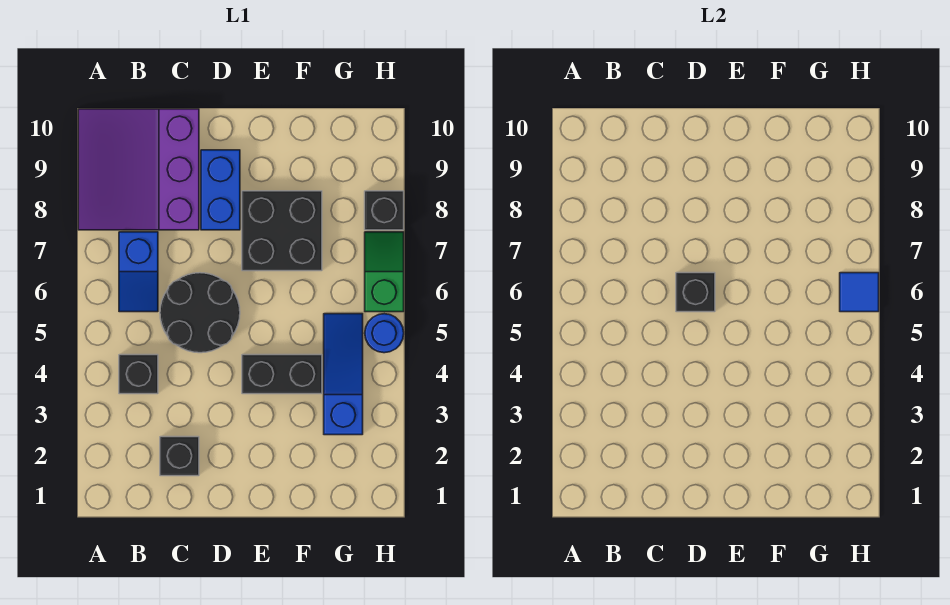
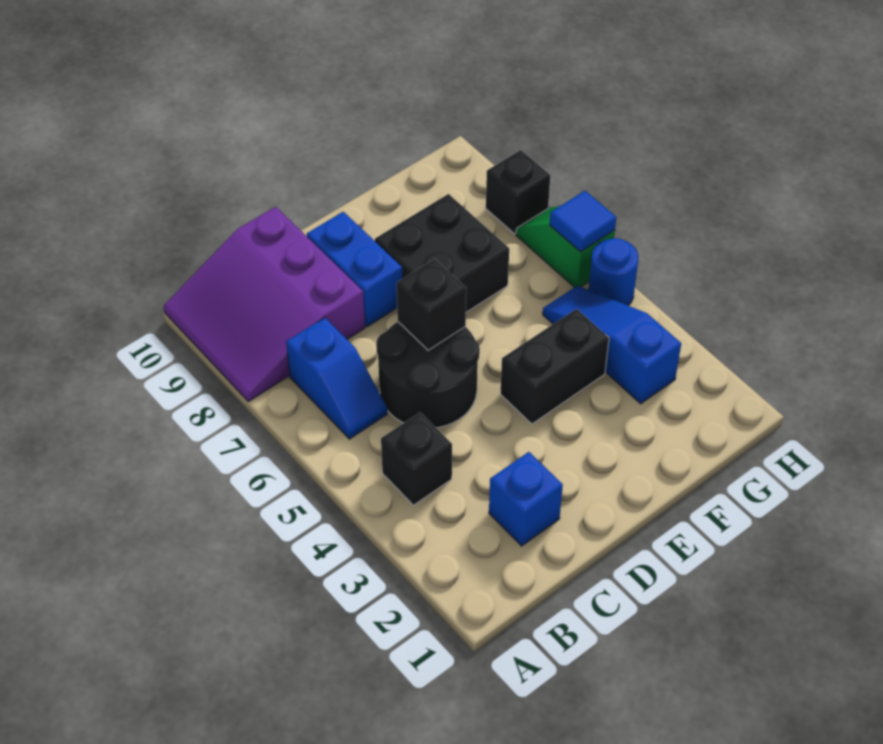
black brick C2 level 1 -> blue brick C2 level 1

